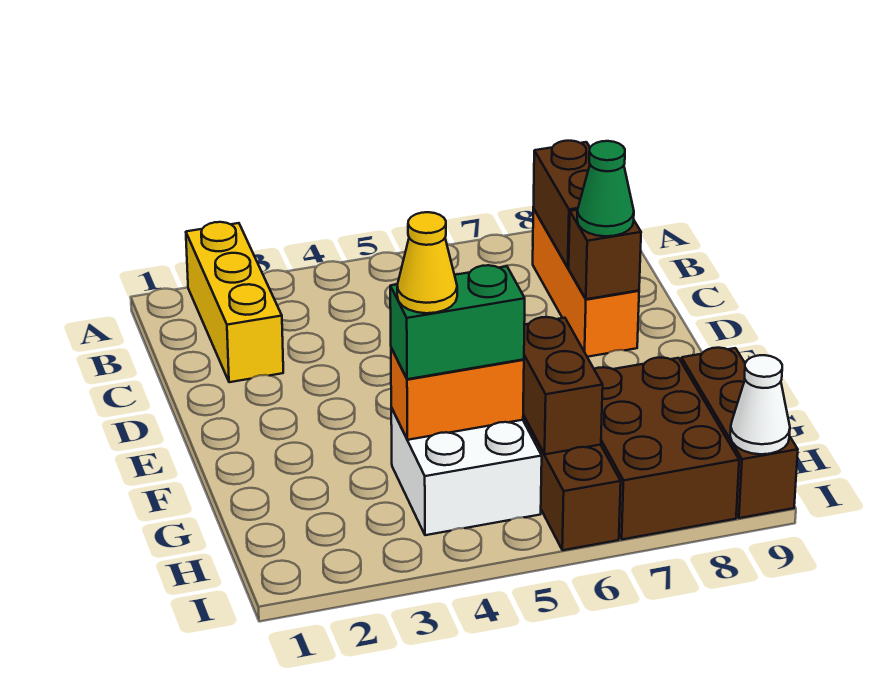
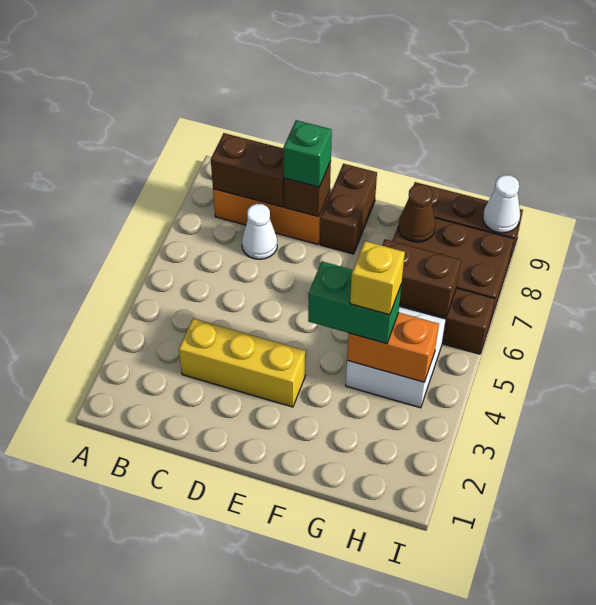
yellow brick A2:C2 level 1 -> yellow brick C3:E3 level 1
none -> white cone C7 level 1
green cone D8 level 3 -> green brick D8 level 3
none -> brown brick E8:E9 level 1
orange brick G4:G5 level 2 -> orange brick G4:H4 level 2
green brick G4:G5 level 3 -> green brick F4:G4 level 3
yellow cone G4 level 4 -> yellow brick G4 level 4
none -> brown cone G8 level 2

